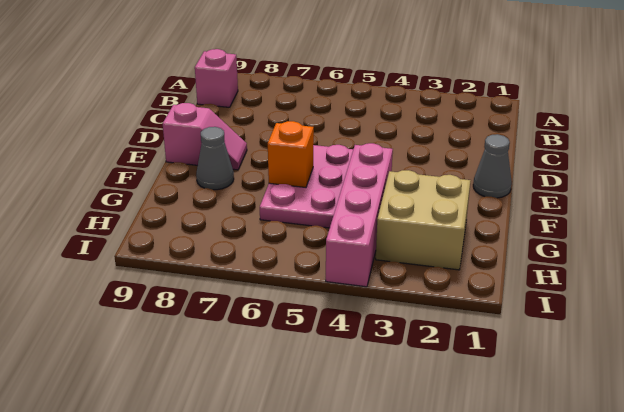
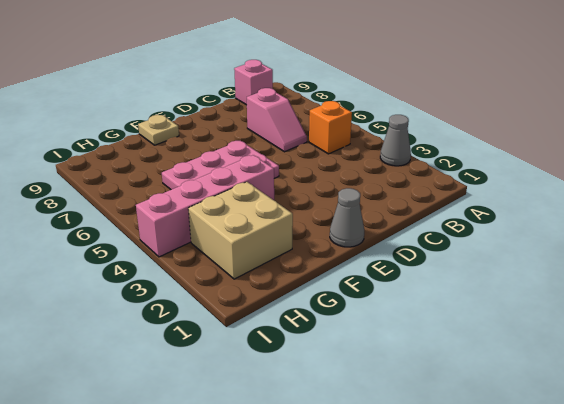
pink slope E8:E9 level 1 top 9 -> pink slope C6:C7 level 1 top 7
orange brick F6 level 2 -> orange brick B5 level 1
grey cone F8 level 1 -> grey cone A3 level 1
none -> tan plate F9 level 1

